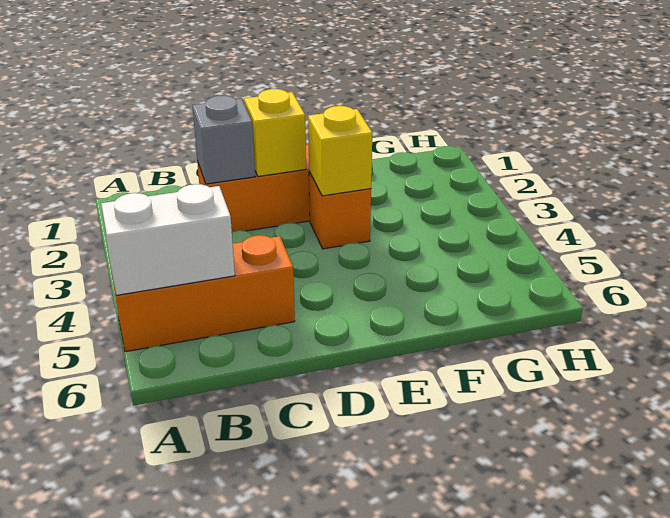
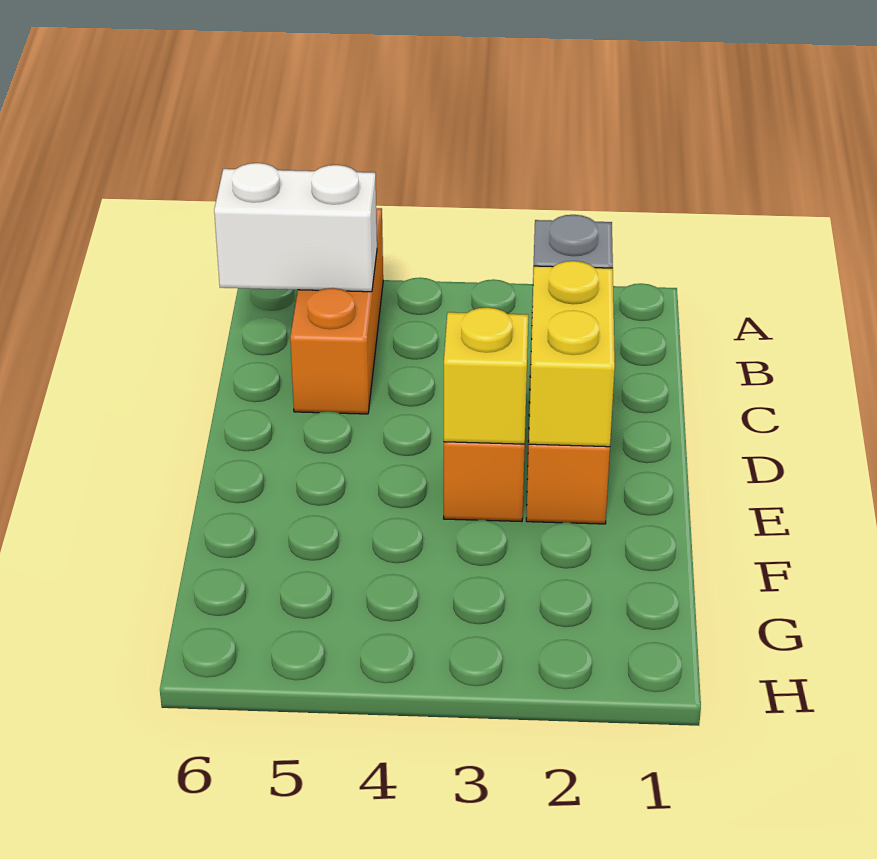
white brick A5:B5 level 2 -> white brick B5:B6 level 2
yellow brick D2 level 2 -> yellow brick D2:E2 level 2

